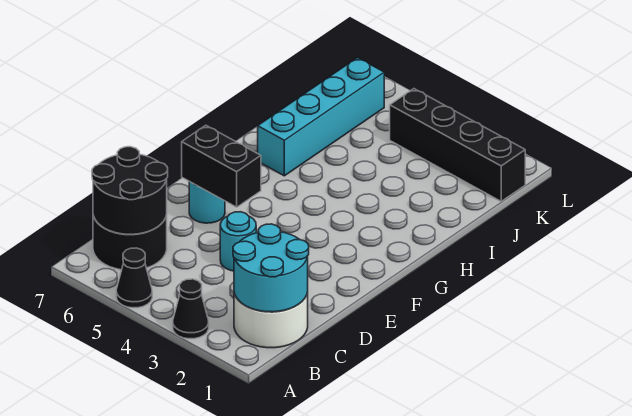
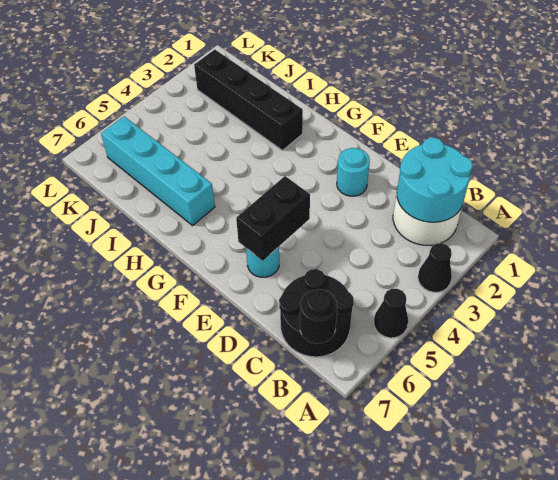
black round brick B6:C7 level 2 -> black round brick B7 level 2
cyan round brick D4 level 1 -> cyan round brick E2 level 1
black brick K1:K4 level 1 -> black brick H2:K2 level 1

